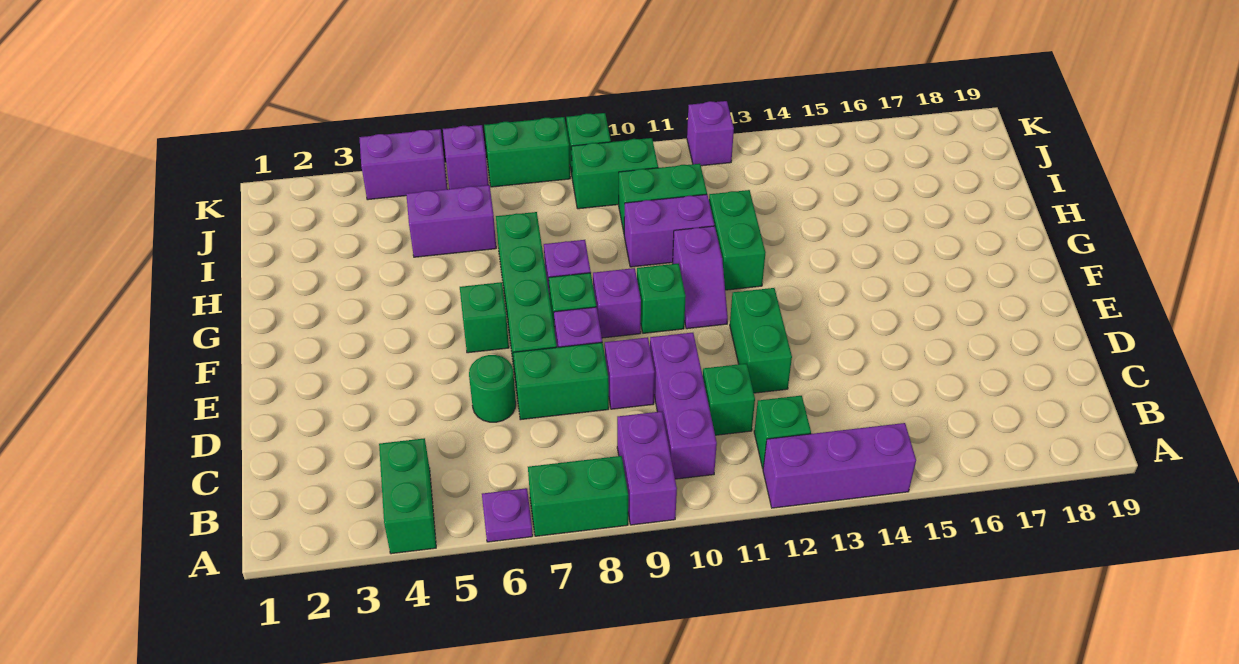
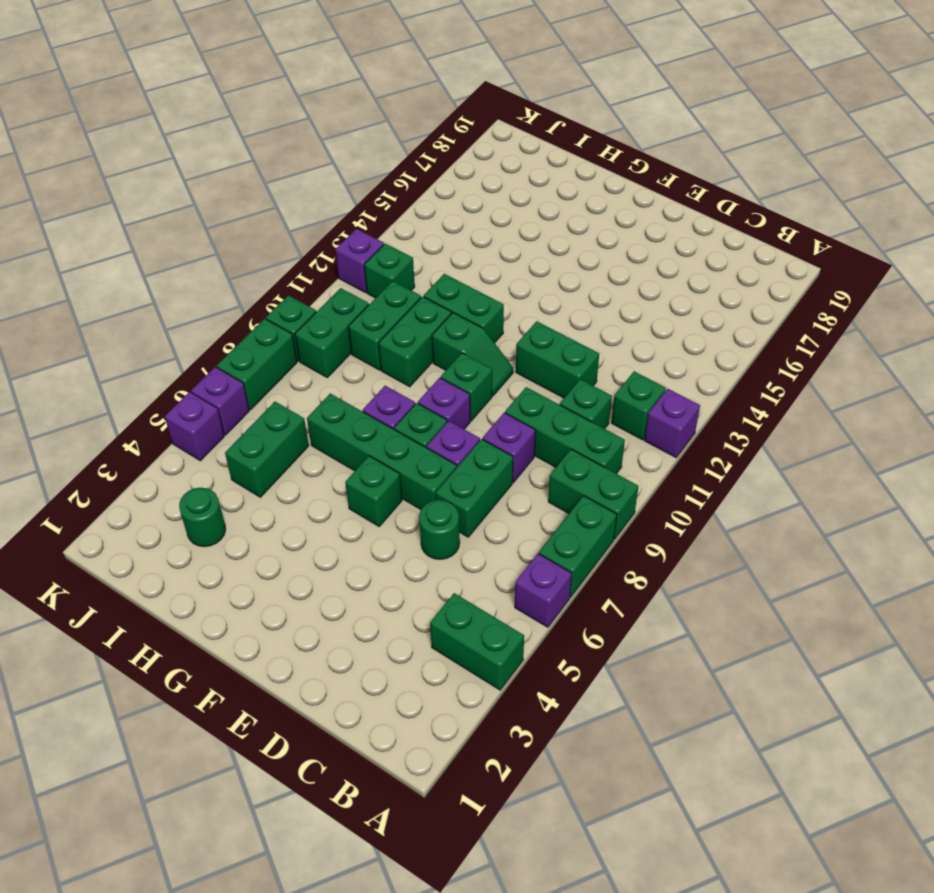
purple plate A6 level 1 -> purple brick A6 level 1
purple brick A9:B9 level 1 -> green brick A9:B9 level 1
purple brick A12:A14 level 1 -> purple brick A12 level 1
purple brick B10:D10 level 1 -> green brick B10:D10 level 1
purple slope F11:G11 level 1 top G -> green slope F11:G11 level 1 top G
purple brick H10:H11 level 1 -> green brick H10:H11 level 1
none -> green round brick I3 level 1
purple brick I5:I6 level 1 -> green brick I5:I6 level 1
none -> green brick J12 level 1
purple brick K4:K5 level 1 -> purple brick K5 level 1

